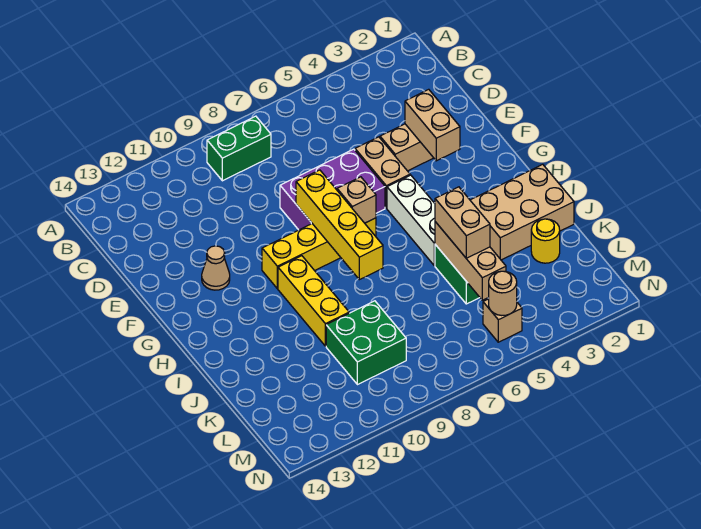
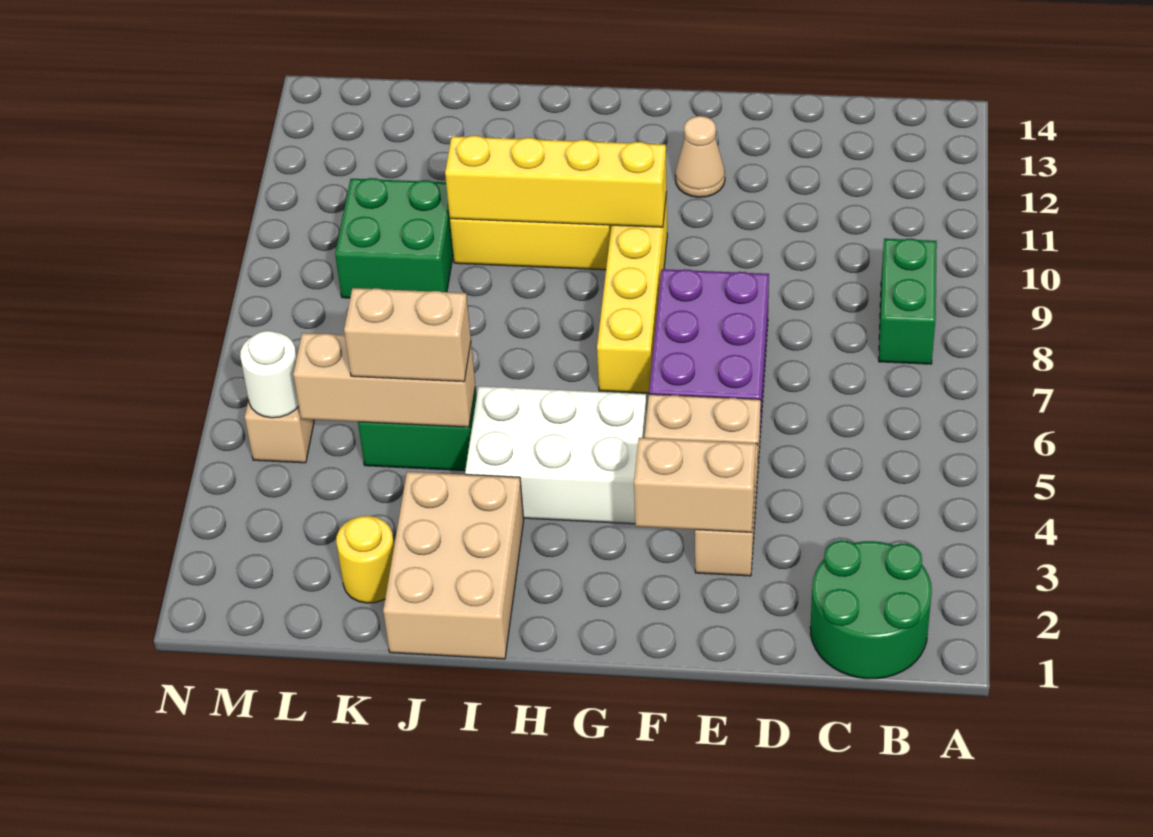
none -> green round brick B1:C2 level 1
yellow brick F8:I8 level 2 -> yellow brick G10:J10 level 2
white brick G5:I5 level 1 -> white brick G4:I5 level 1
tan brick G7 level 2 -> none
tan round brick M5 level 2 -> white round brick M5 level 2

